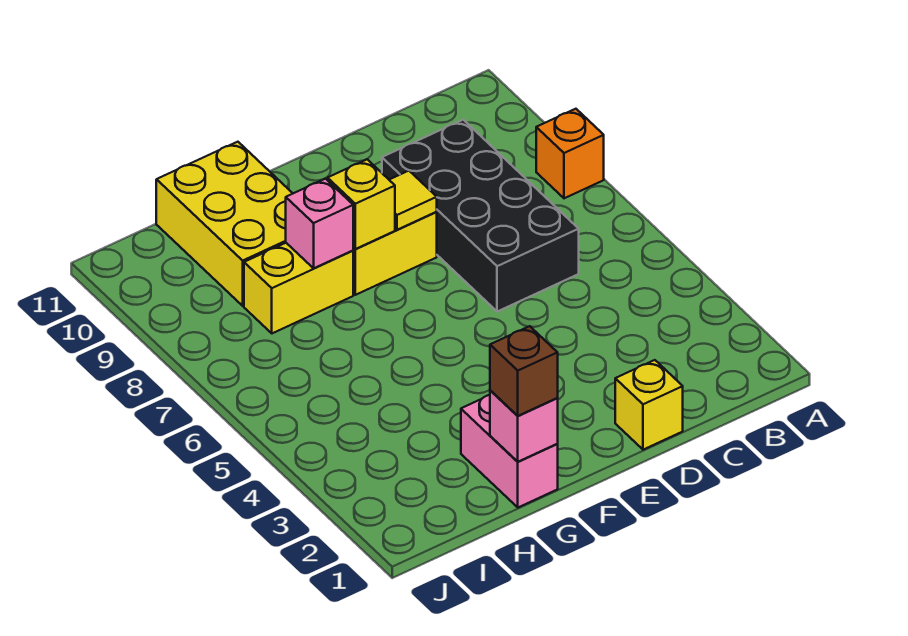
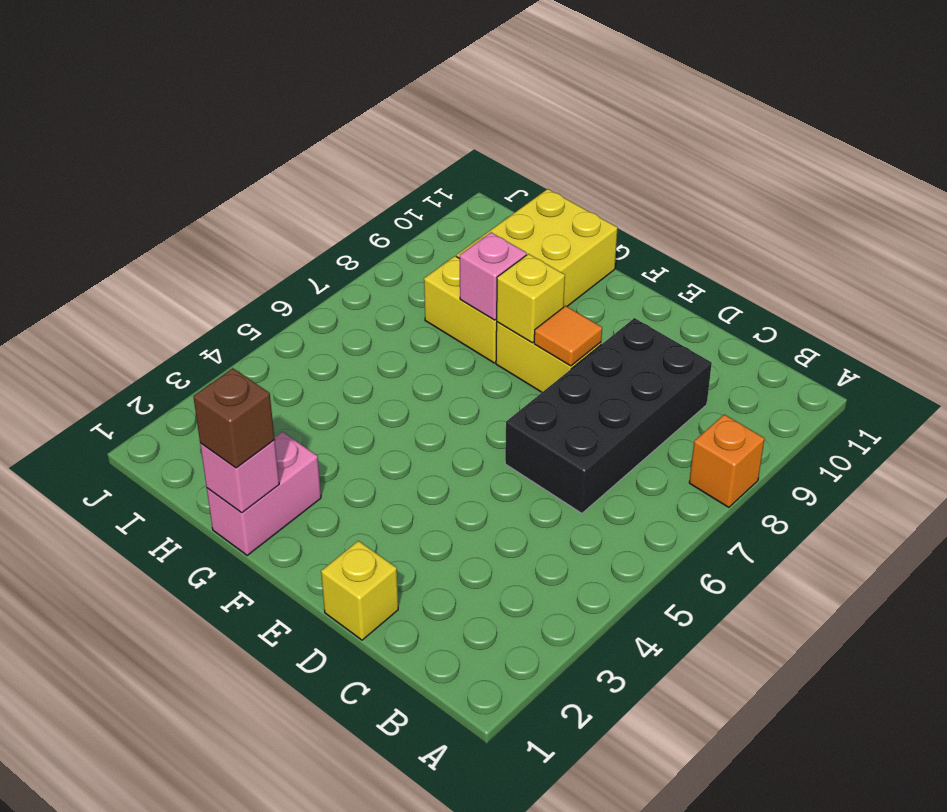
yellow tile E8 level 2 -> orange tile E8 level 2

